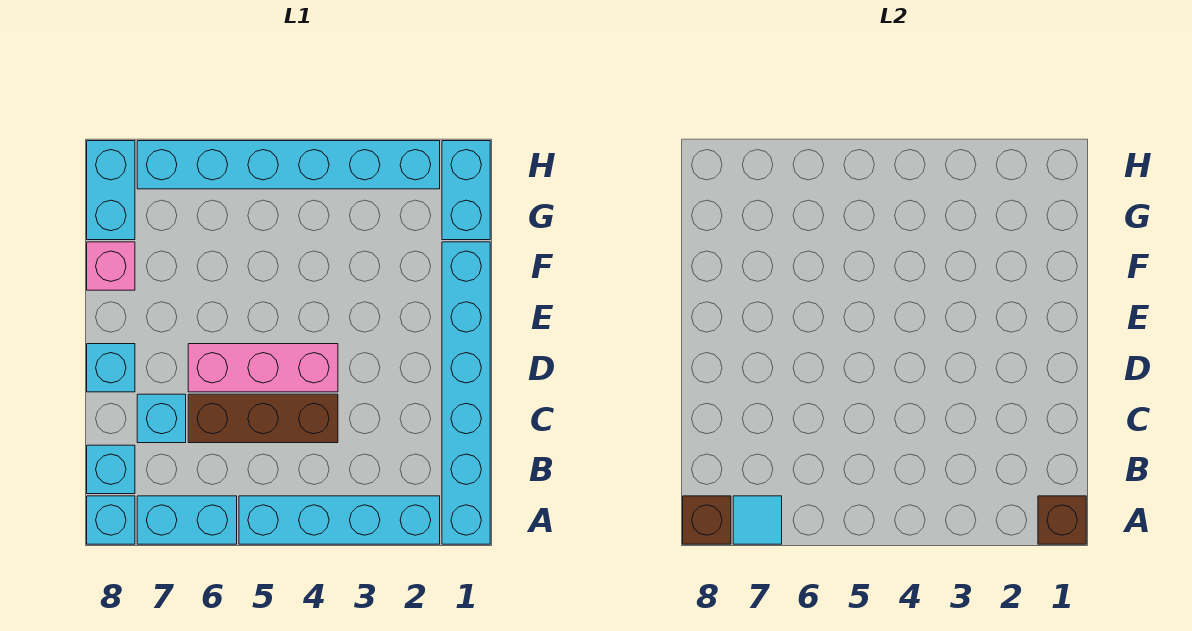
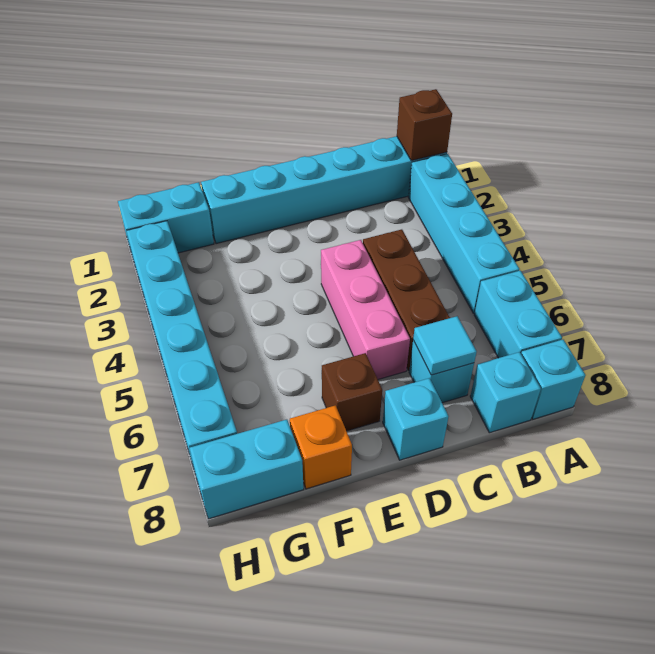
cyan tile A7 level 2 -> cyan tile C7 level 2
brown brick A8 level 2 -> brown brick E7 level 1
pink brick F8 level 1 -> orange brick F8 level 1

